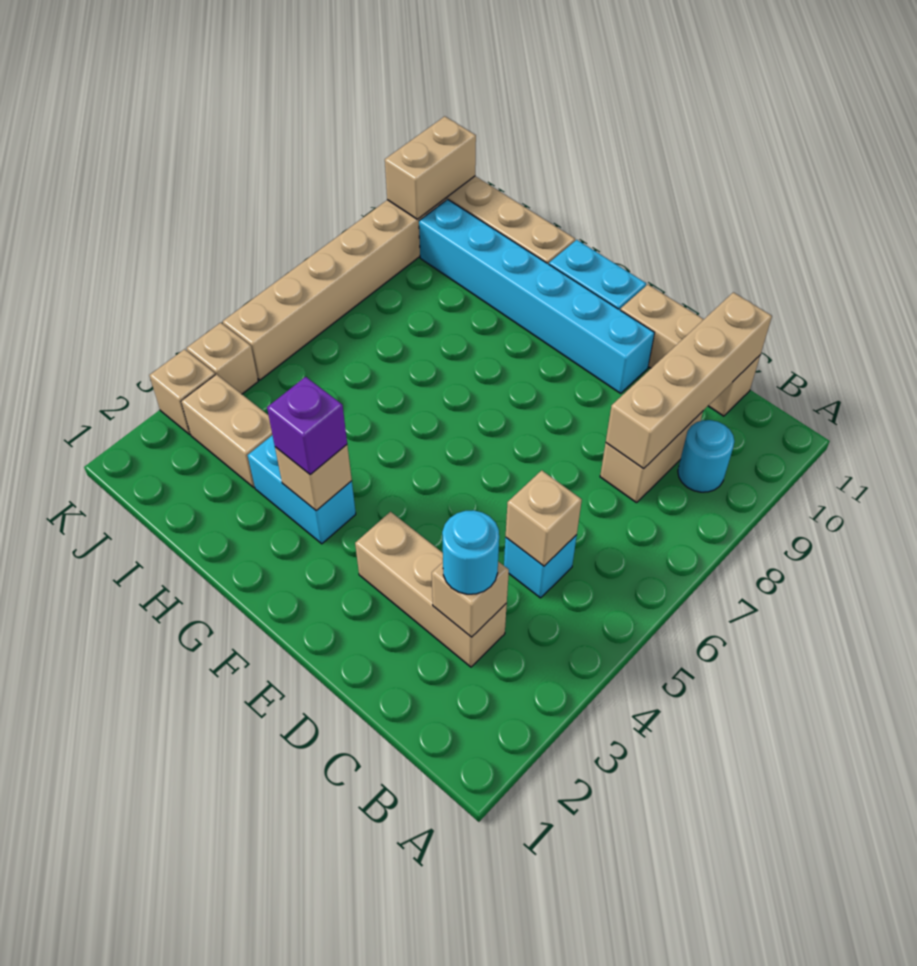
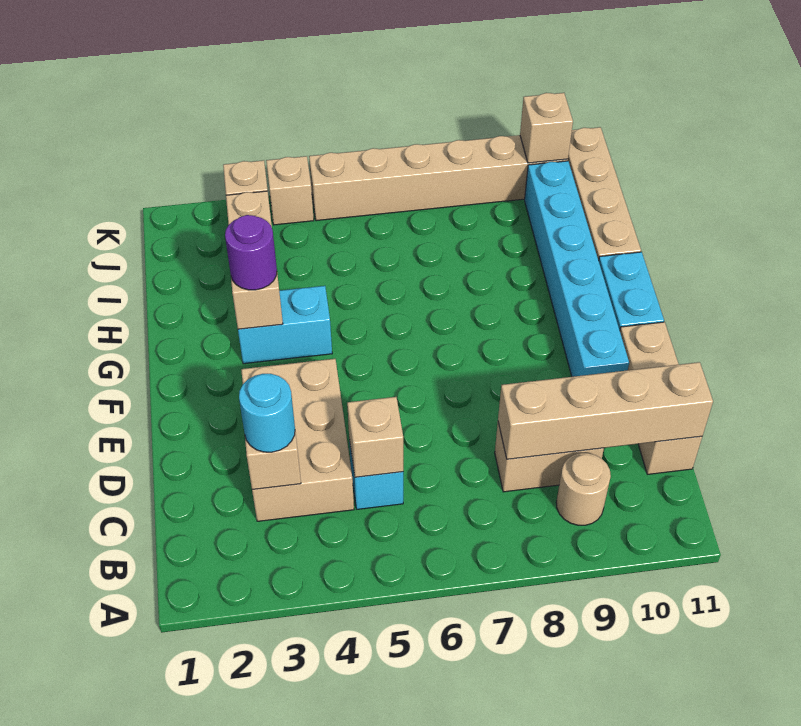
cyan round brick B9 level 1 -> tan round brick B9 level 1
tan brick C3:E3 level 1 -> tan brick C3:E4 level 1
cyan brick G3:H3 level 1 -> cyan brick G3:G4 level 1
purple brick G3 level 3 -> purple round brick G3 level 3
tan brick K10:K11 level 2 -> tan brick K10 level 2

